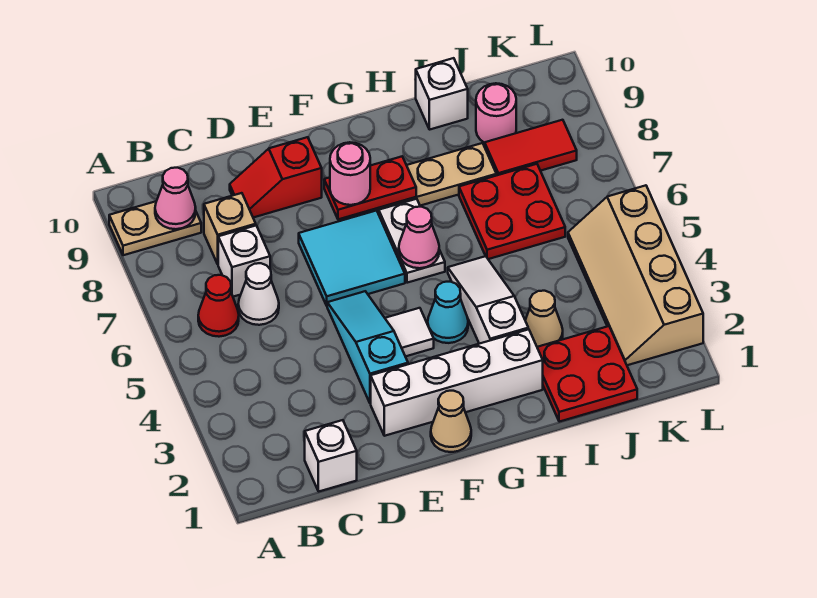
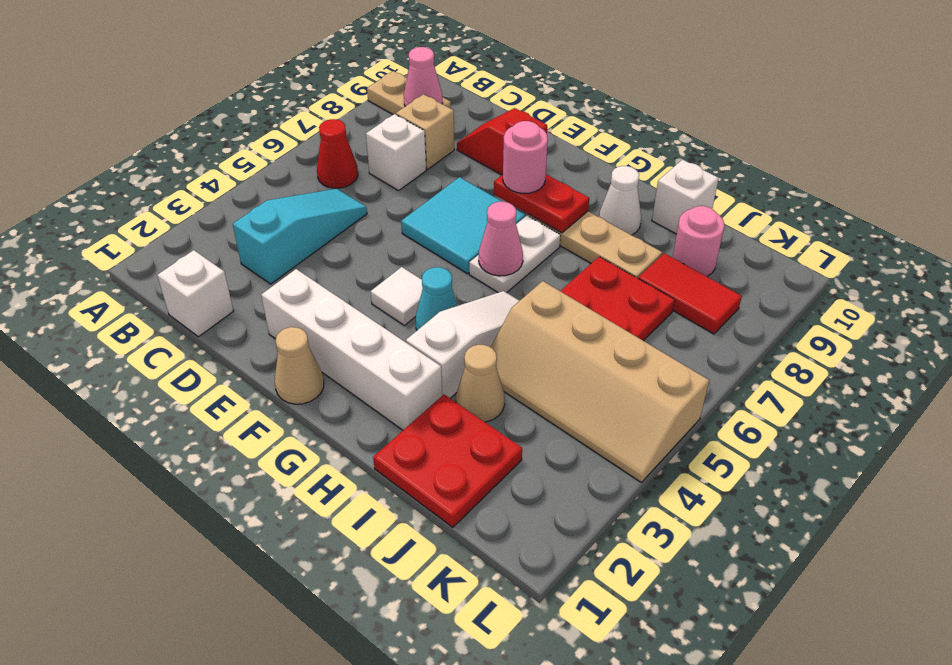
white cone C6 level 1 -> white cone H9 level 1
cyan slope E3:E5 level 1 top 3 -> cyan slope C3:C5 level 1 top 3
tan slope K2:L5 level 1 top L -> tan slope I4:L5 level 1 top 5

